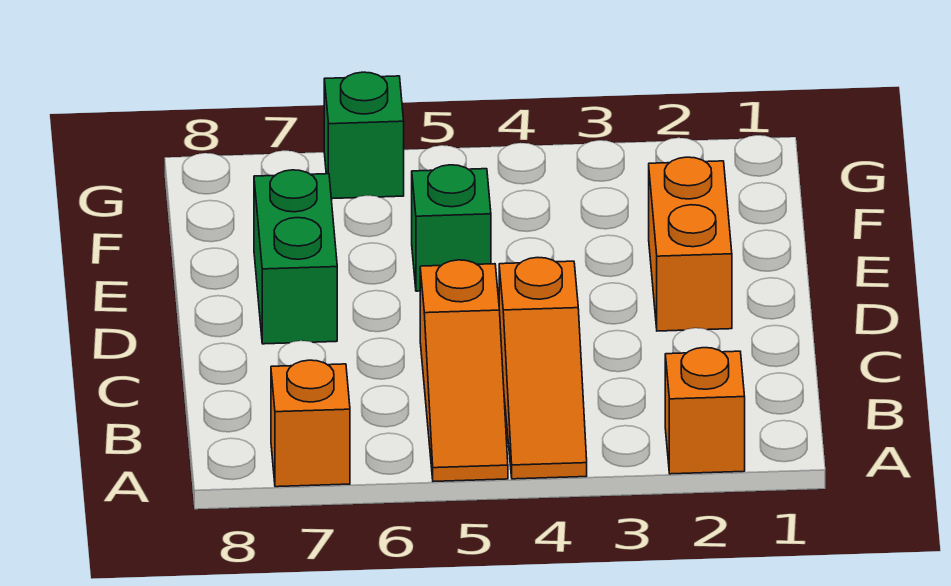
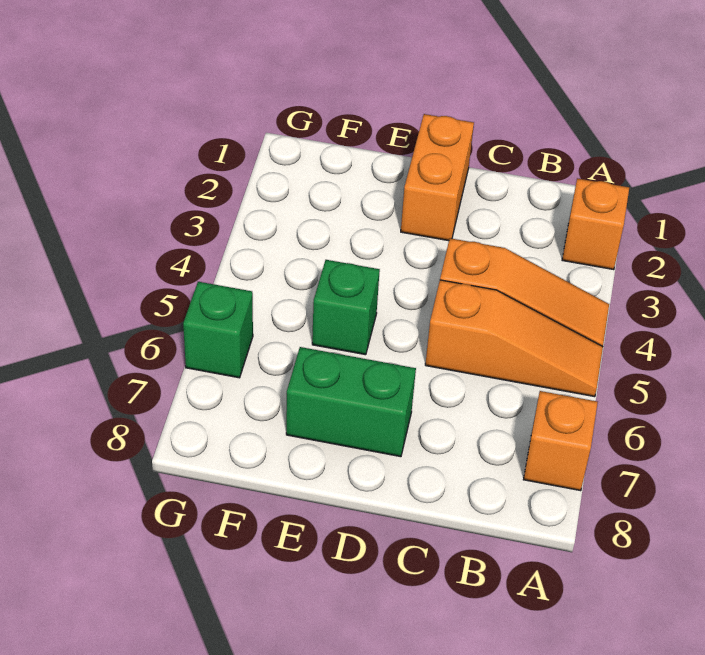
orange brick D2:E2 level 1 -> orange brick D1:D2 level 1

